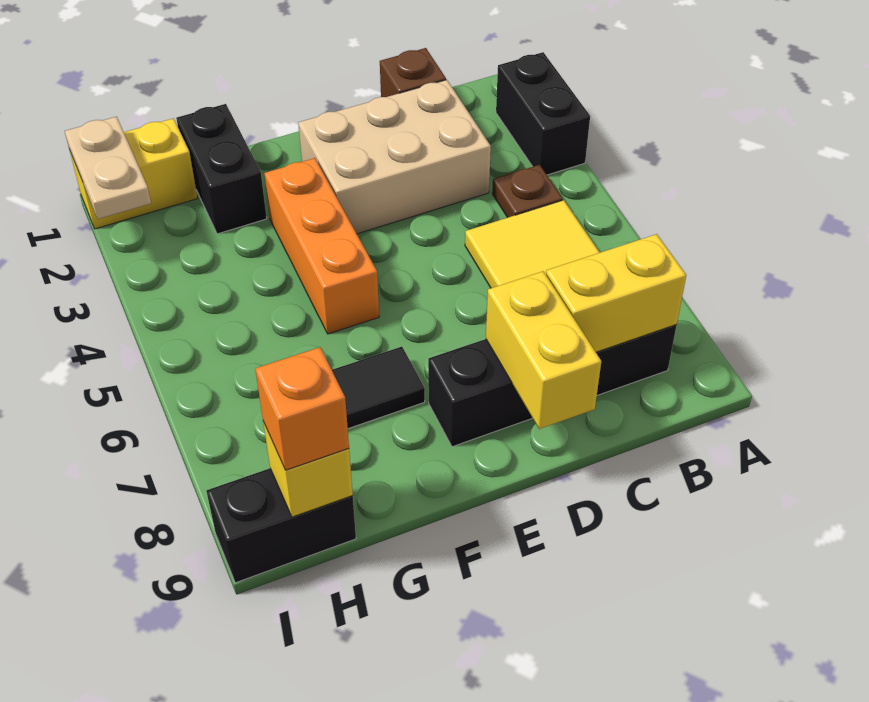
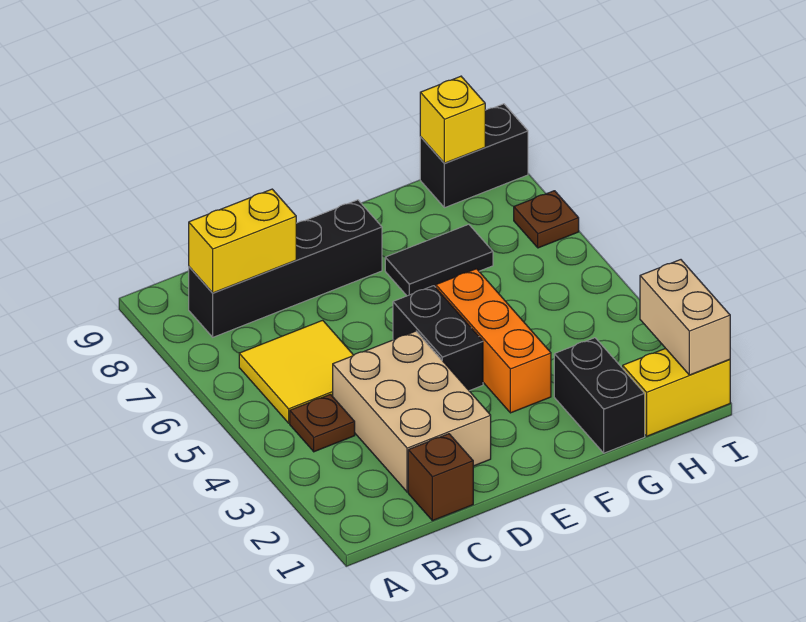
black brick A2:A3 level 1 -> black brick E4:E5 level 1
tan brick C2:E3 level 1 -> tan brick C2:D4 level 1
yellow brick D8:D9 level 2 -> none
orange brick H9 level 3 -> none
tan plate I1:I2 level 2 -> tan brick I1:I2 level 2
none -> brown plate I7 level 1

